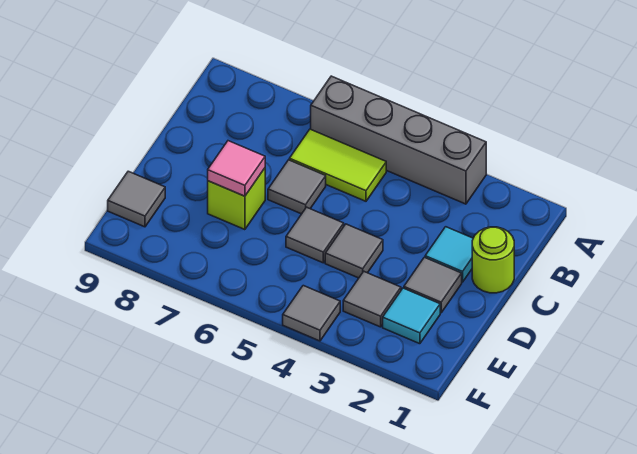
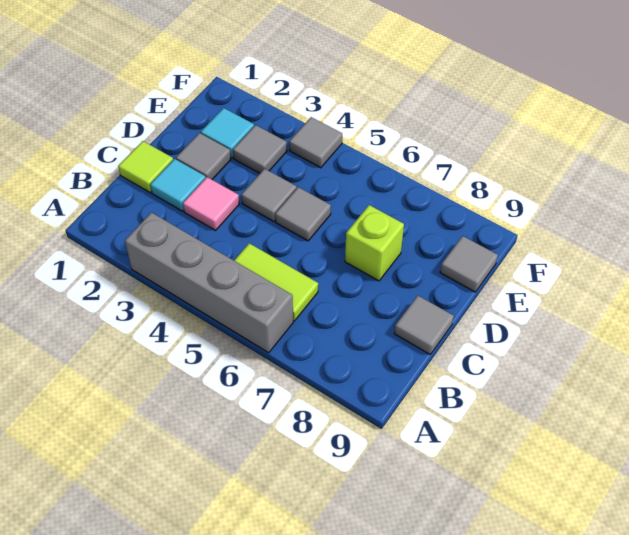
lime round brick C1 level 1 -> lime tile C1 level 1
grey tile C6 level 1 -> grey tile C9 level 1
pink tile D7 level 2 -> pink tile C3 level 1

